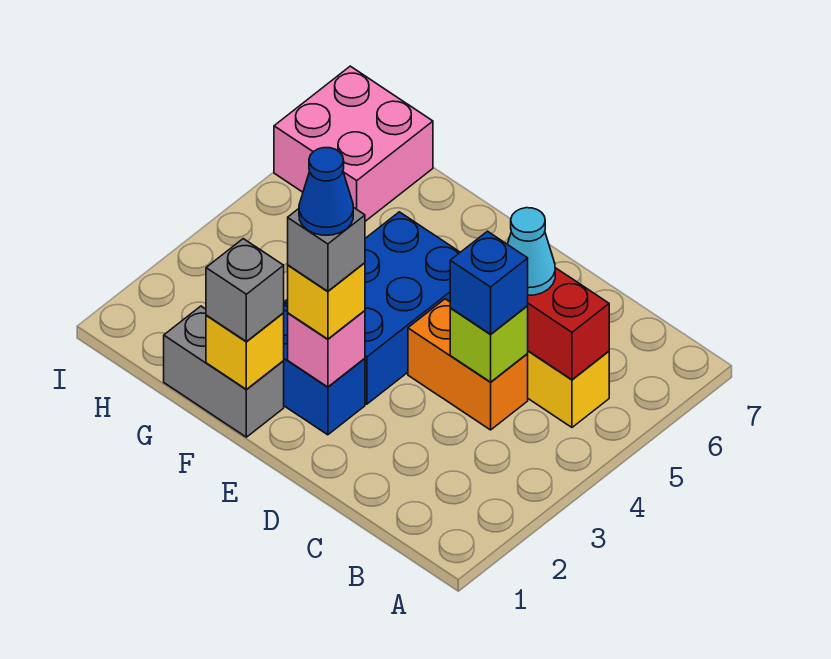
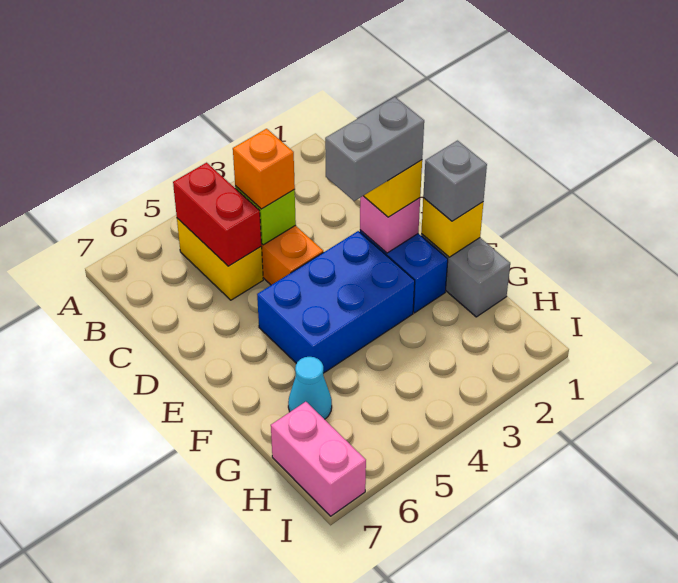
blue brick C4 level 3 -> orange brick C4 level 3
cyan cone C5 level 3 -> cyan cone G6 level 1
grey brick E2 level 4 -> grey brick E2:E3 level 4
blue cone E2 level 5 -> none
pink brick H6:I7 level 1 -> pink brick H7:I7 level 1

